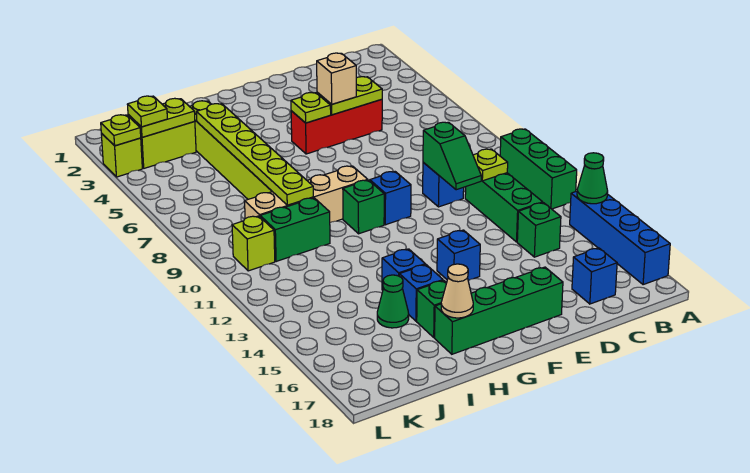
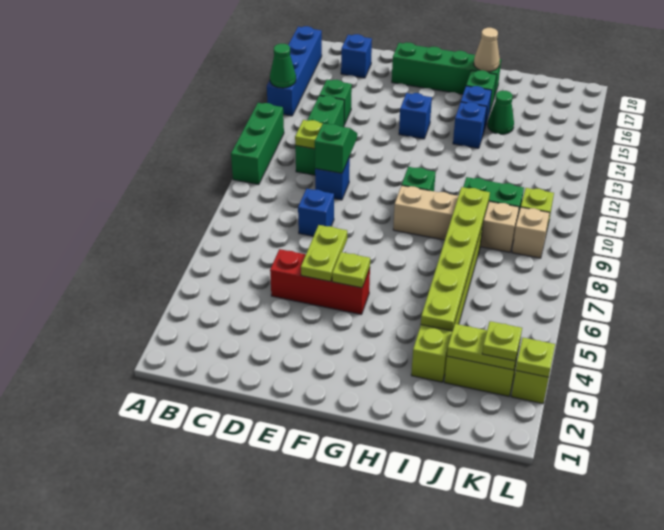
lime plate D5:E5 level 2 -> lime plate E5:E6 level 2
tan brick E5 level 3 -> tan brick K9 level 1
blue brick F10 level 1 -> blue brick D8 level 1

